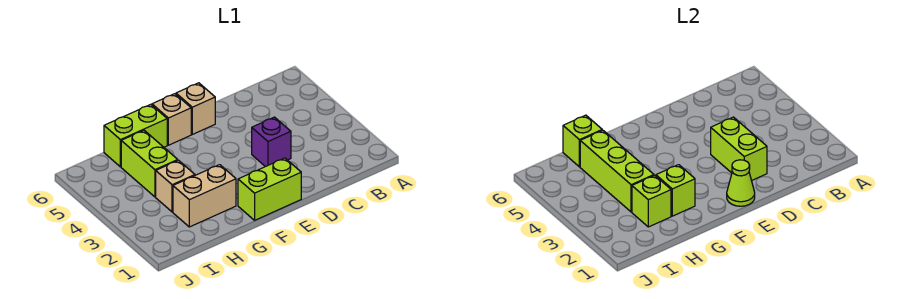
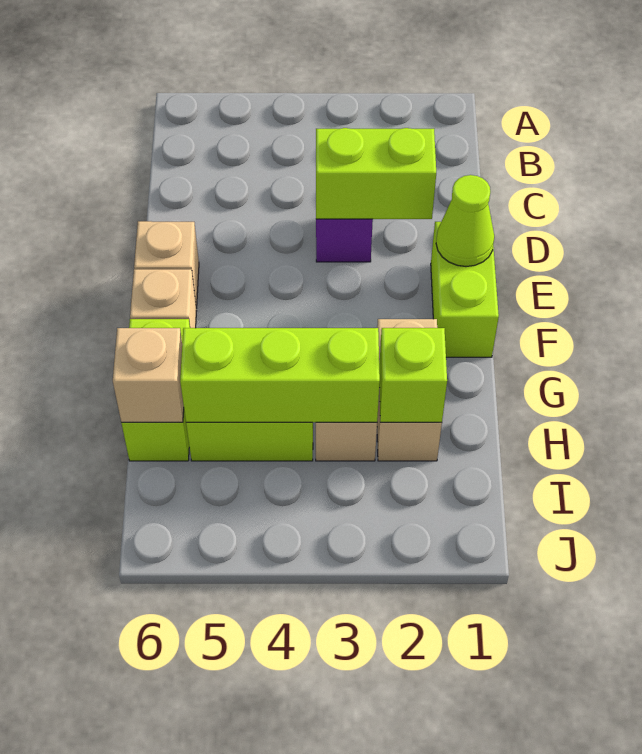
lime brick G2 level 2 -> none
lime brick H6 level 2 -> tan brick H6 level 2

